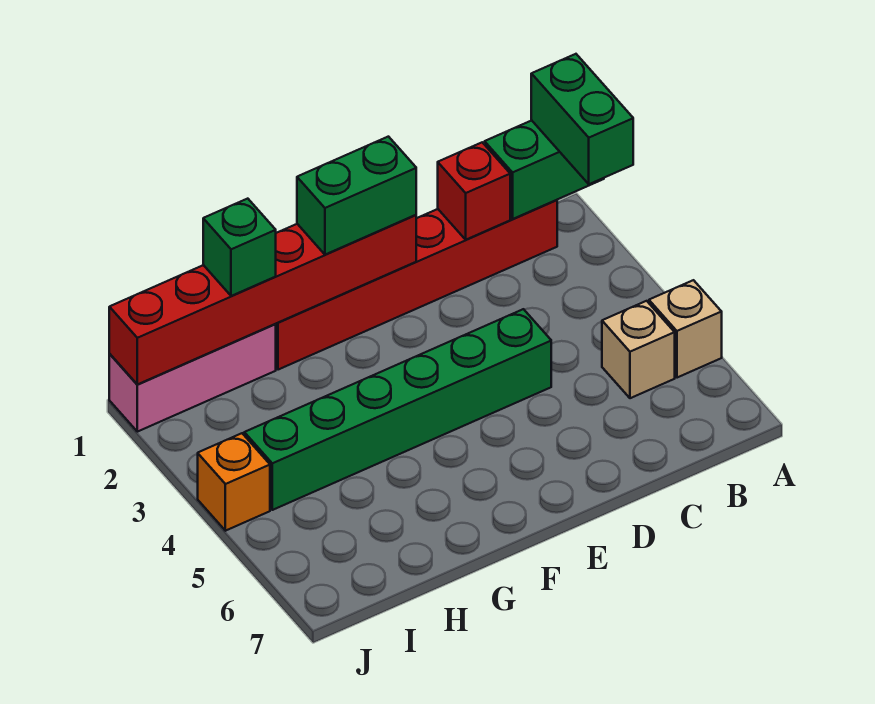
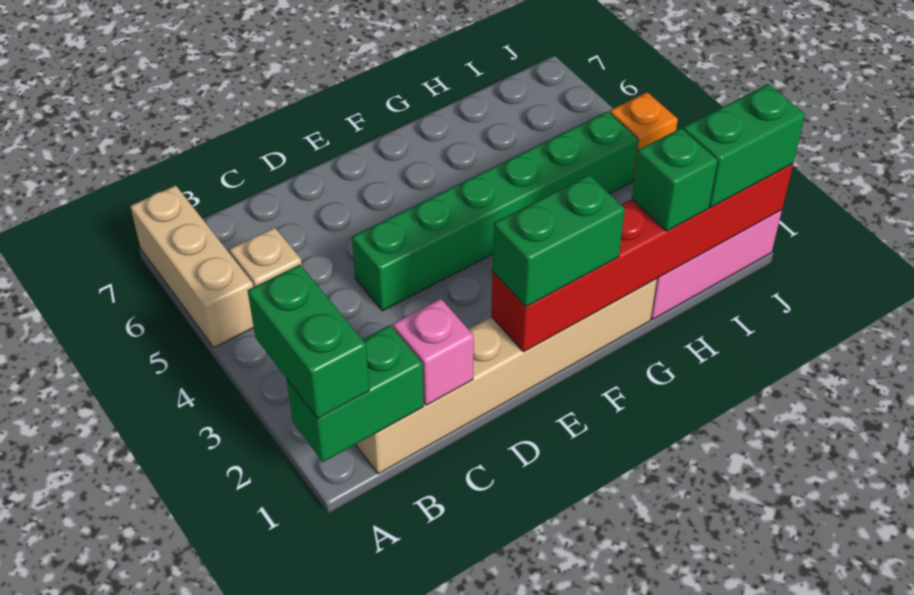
tan brick A5 level 1 -> tan brick A5:A7 level 1
red brick B1:G1 level 1 -> tan brick B1:G1 level 1
red brick C1 level 2 -> pink brick C1 level 2
none -> green brick I1:J1 level 3

